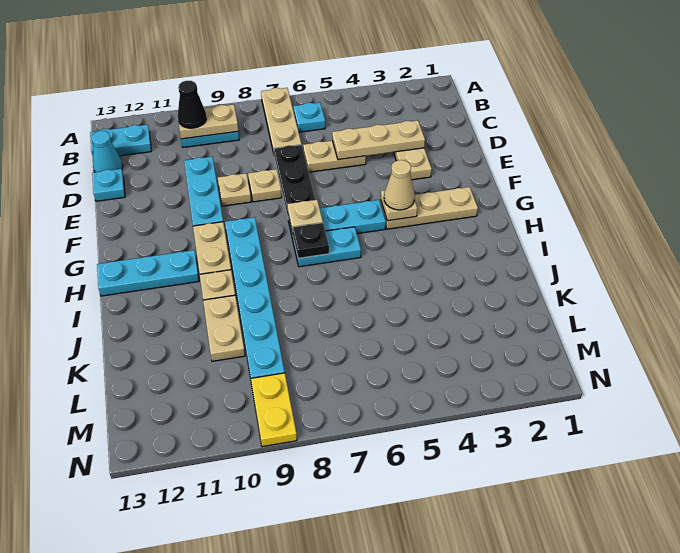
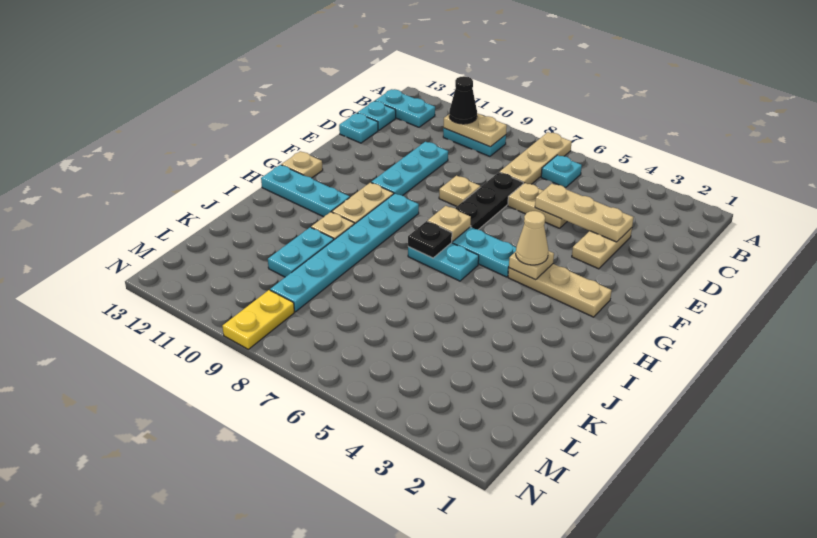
cyan cone C13 level 1 -> cyan plate C13 level 1
tan plate E9 level 1 -> tan plate G13 level 1
tan plate J10:K10 level 1 -> cyan plate J10:K10 level 1

